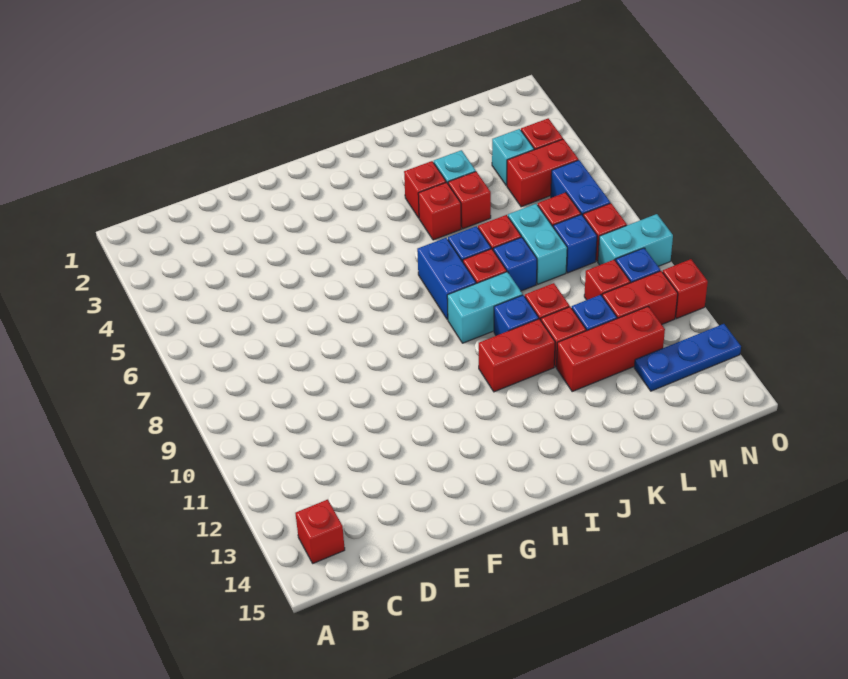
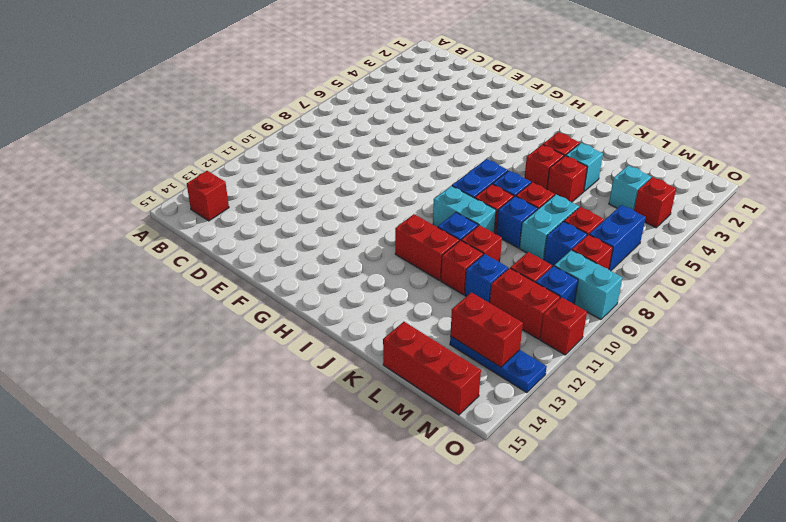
red brick K12:M12 level 1 -> red brick L15:N15 level 1
red brick M5:N5 level 1 -> red brick M13:N13 level 2

